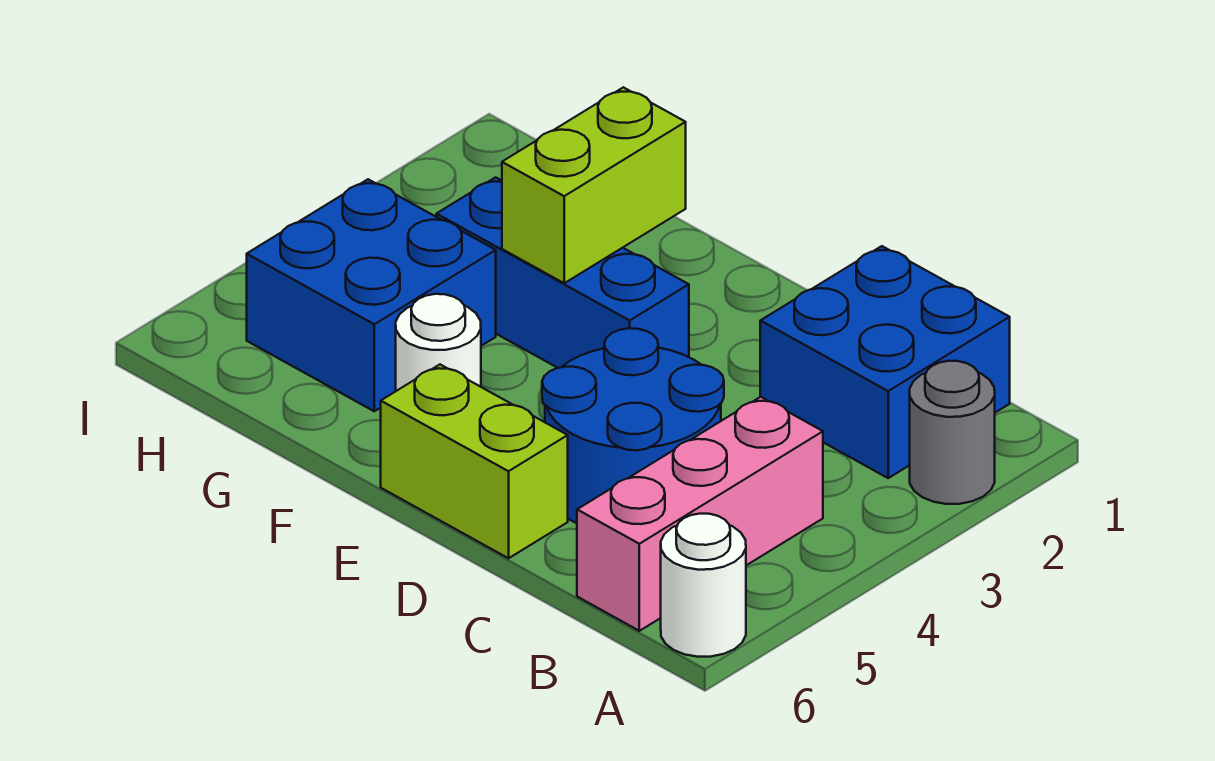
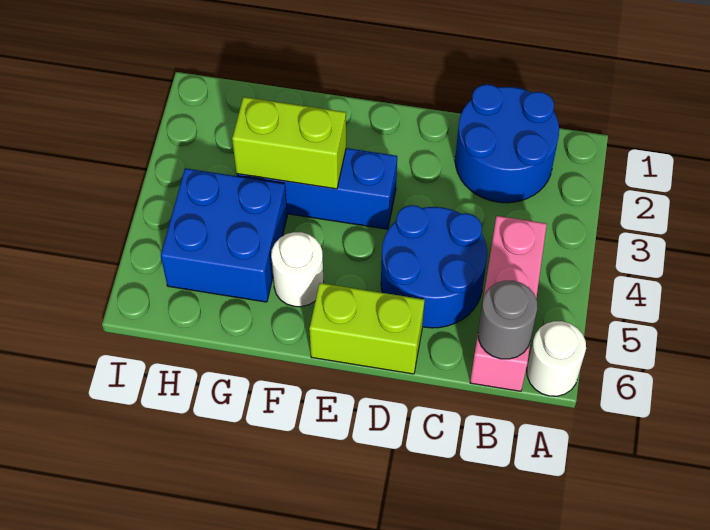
grey round brick A2 level 1 -> grey round brick B6 level 2
blue brick B1:C2 level 1 -> blue round brick B1:C2 level 1
lime brick F2:F3 level 2 -> lime brick F3:G3 level 2

